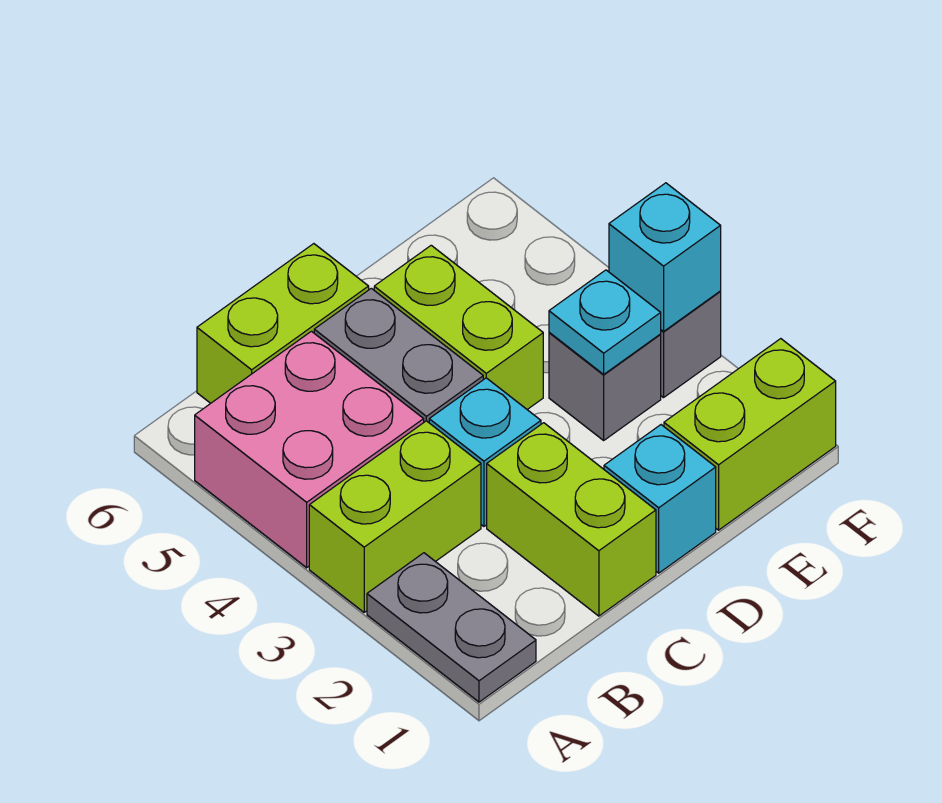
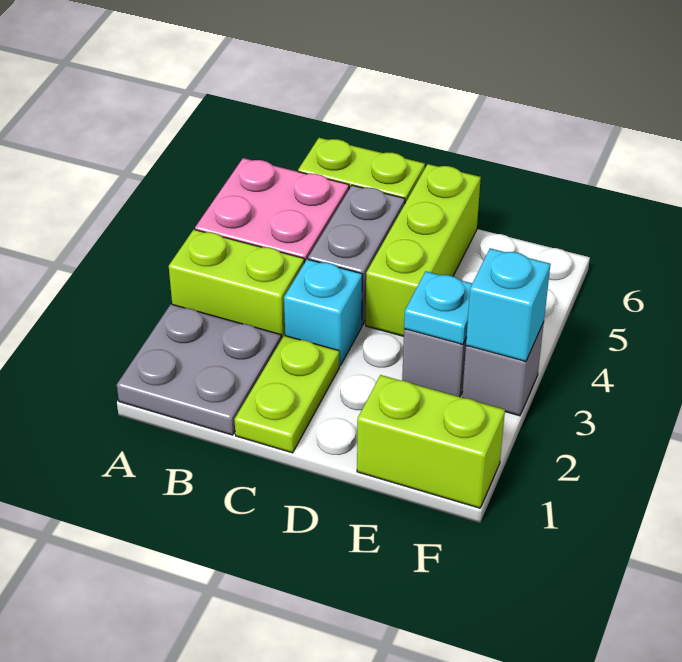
grey plate A1:A2 level 1 -> grey plate A1:B2 level 1
lime brick C1:C2 level 1 -> lime plate C1:C2 level 1
cyan brick D1 level 1 -> none
lime brick D4:D5 level 1 -> lime brick D4:D6 level 1

